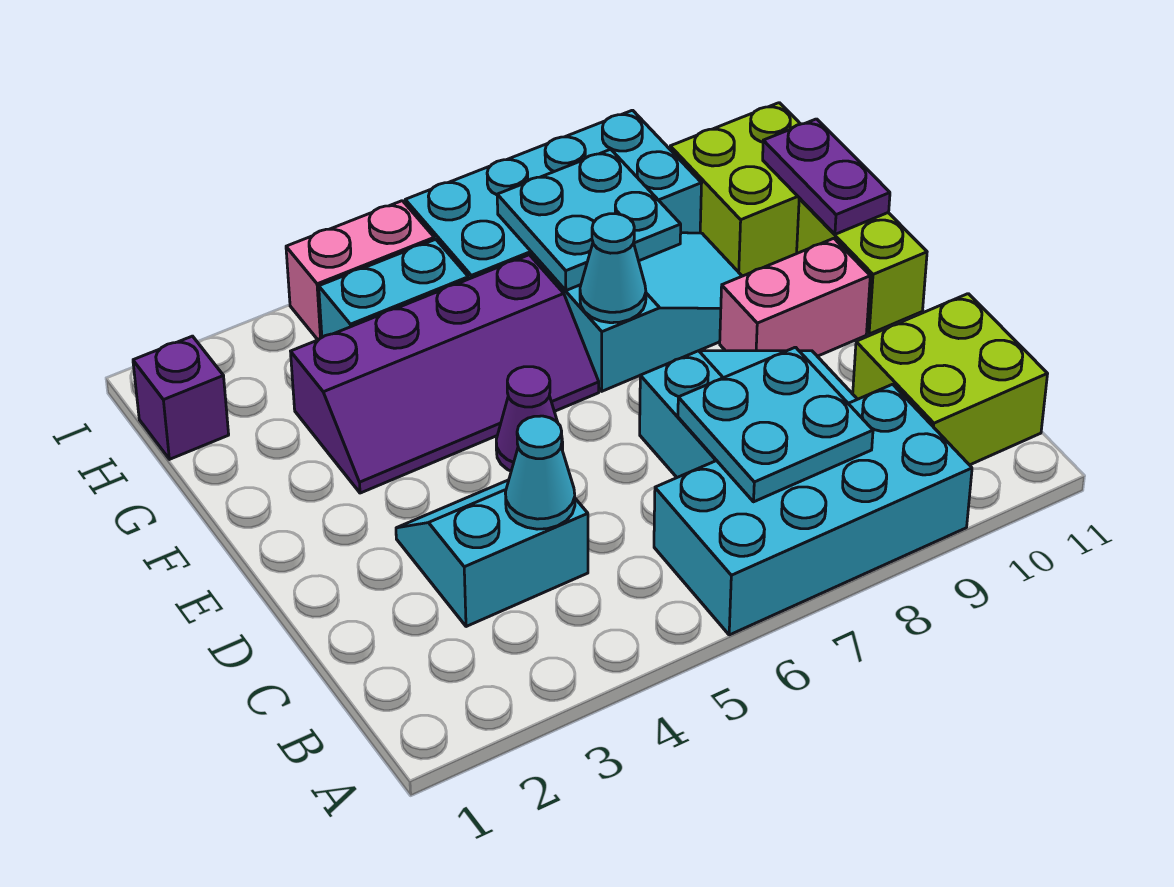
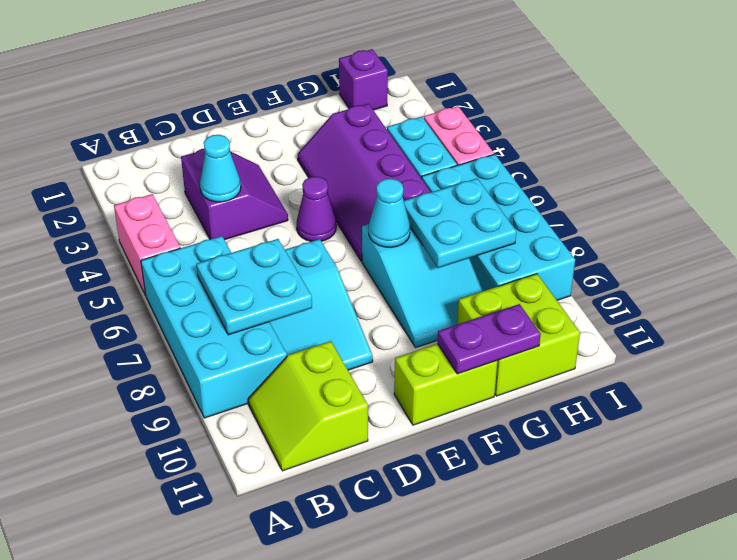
lime brick B10:C11 level 1 -> lime slope B10:C11 level 1 top C
cyan slope C3:D4 level 1 top C -> purple slope C3:D4 level 1 top C
pink brick E9:E10 level 1 -> pink brick A4:A5 level 1

